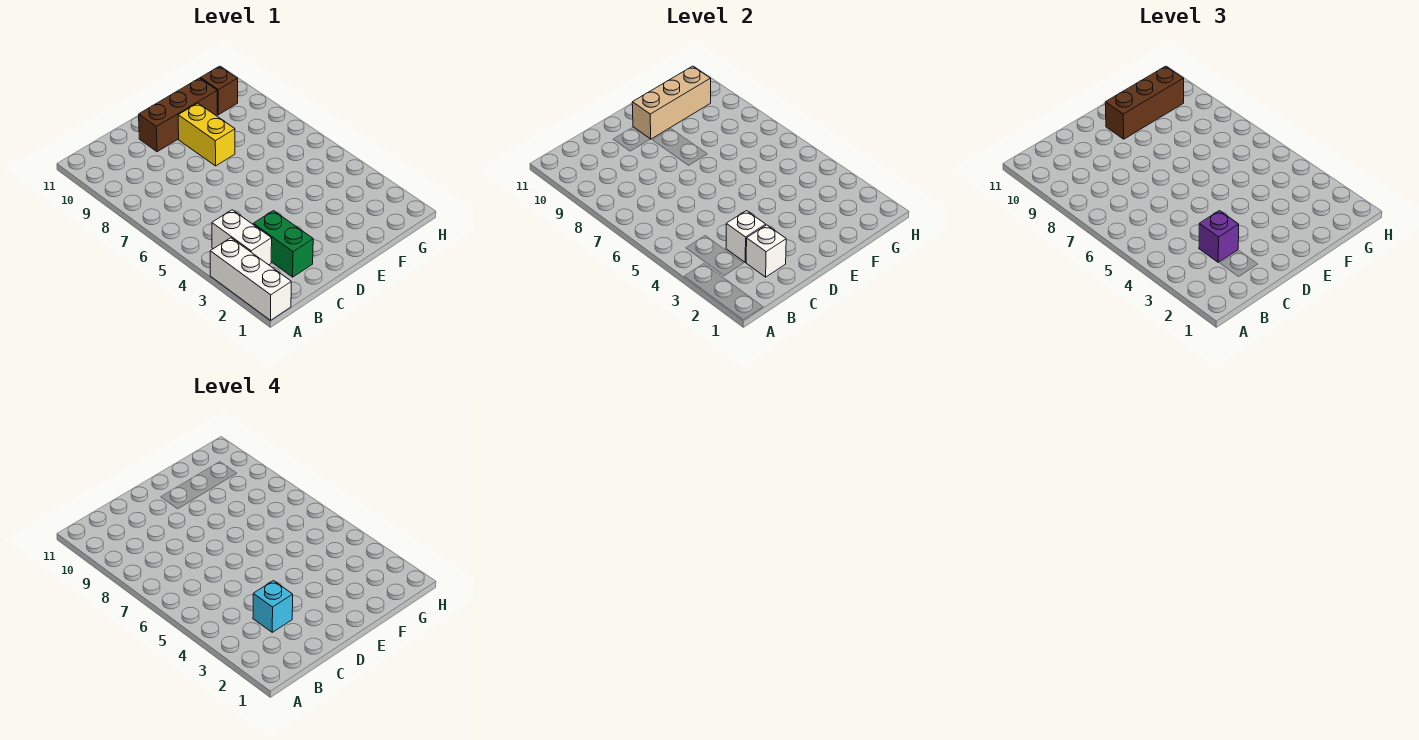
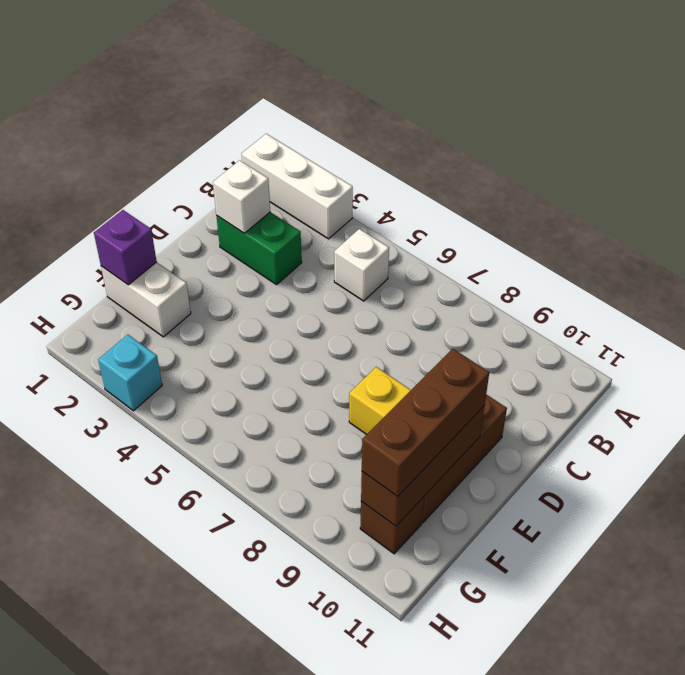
white brick B3:B4 level 1 -> white brick F1:F2 level 1
white brick C3 level 2 -> white brick B5 level 1
purple brick C3 level 3 -> purple brick F1 level 2
cyan brick C3 level 4 -> cyan brick H3 level 1
tan brick E10:G10 level 2 -> brown brick E10:G10 level 2

